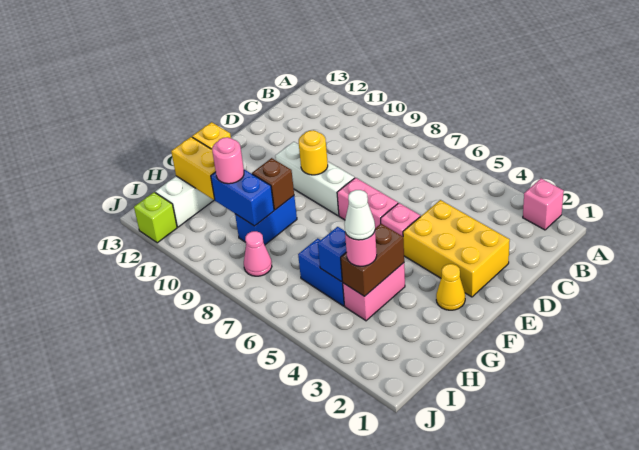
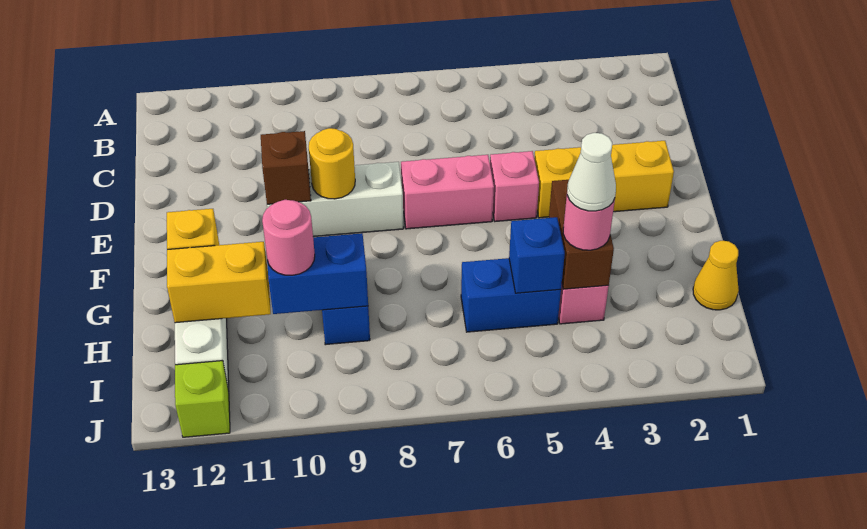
pink brick A2 level 1 -> none
yellow brick D2:E4 level 1 -> yellow brick E2:E4 level 1
yellow cone F2 level 1 -> yellow cone H1 level 1
brown brick G9 level 2 -> brown brick E10 level 2
pink cone I8 level 1 -> none

